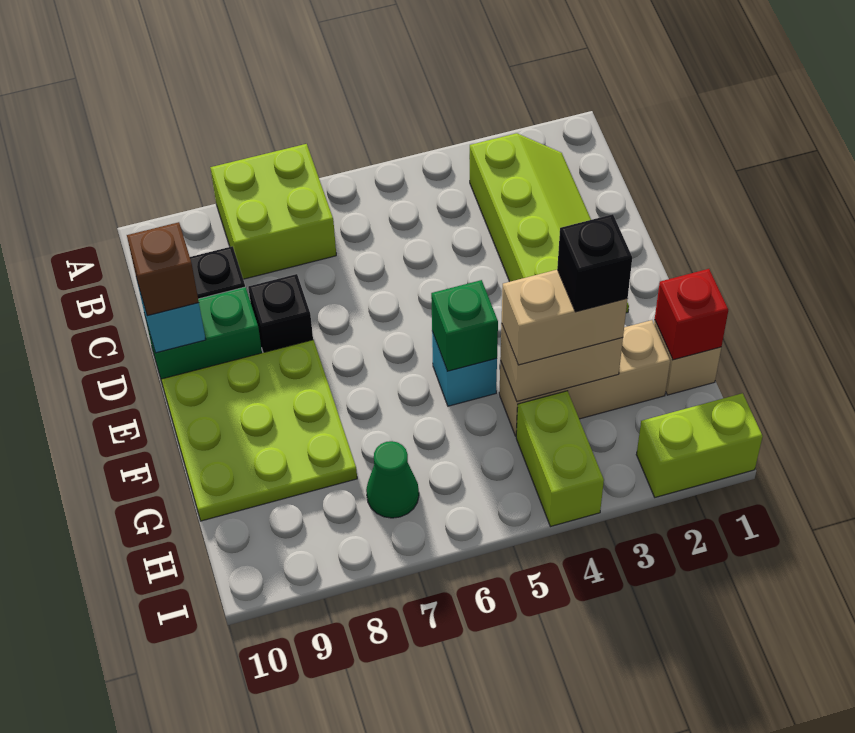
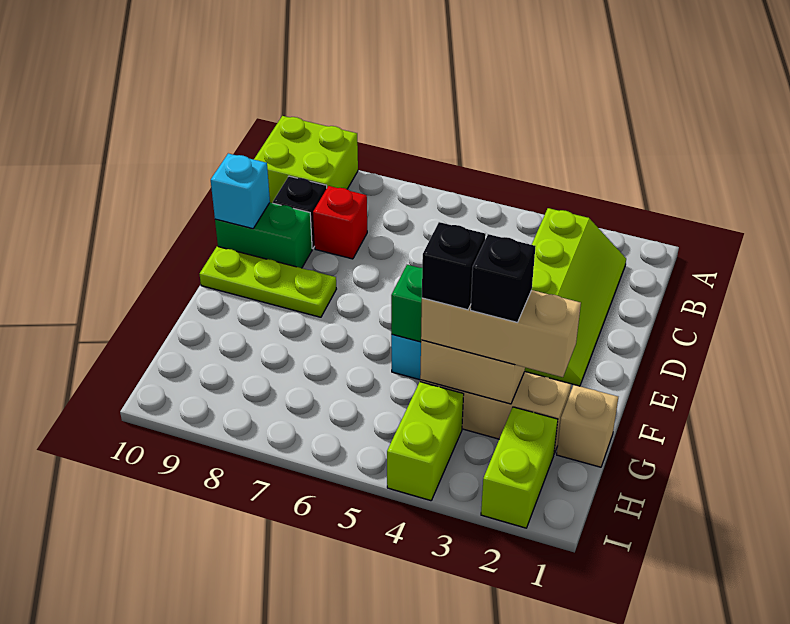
lime brick A7:B8 level 1 -> lime brick A9:B10 level 1
black brick D8 level 1 -> black brick G4 level 4
brown brick D10 level 3 -> none
lime plate E8:G10 level 1 -> lime plate E8:E10 level 1
red brick G1 level 2 -> red brick C8 level 1
tan brick G3:G4 level 3 -> tan brick G2:G4 level 3
green cone H7 level 1 -> none
lime brick I1:I2 level 1 -> lime brick H2:I2 level 1

